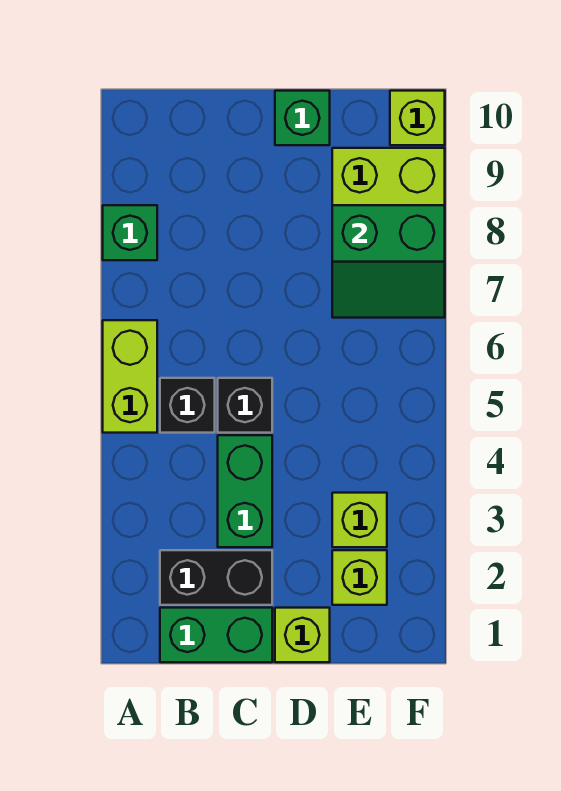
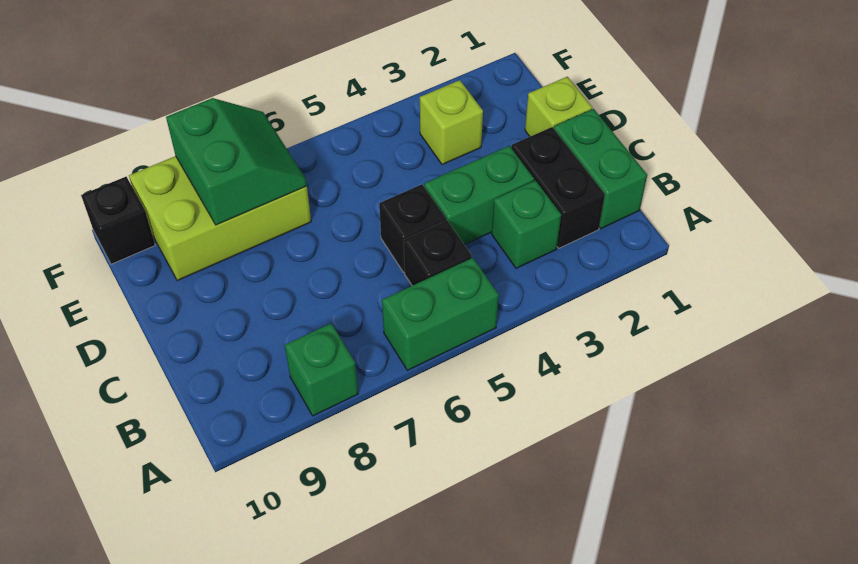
lime brick A5:A6 level 1 -> green brick A5:A6 level 1
green brick D10 level 1 -> green brick B3 level 1
lime brick E2 level 1 -> none
lime brick F10 level 1 -> black brick F10 level 1

